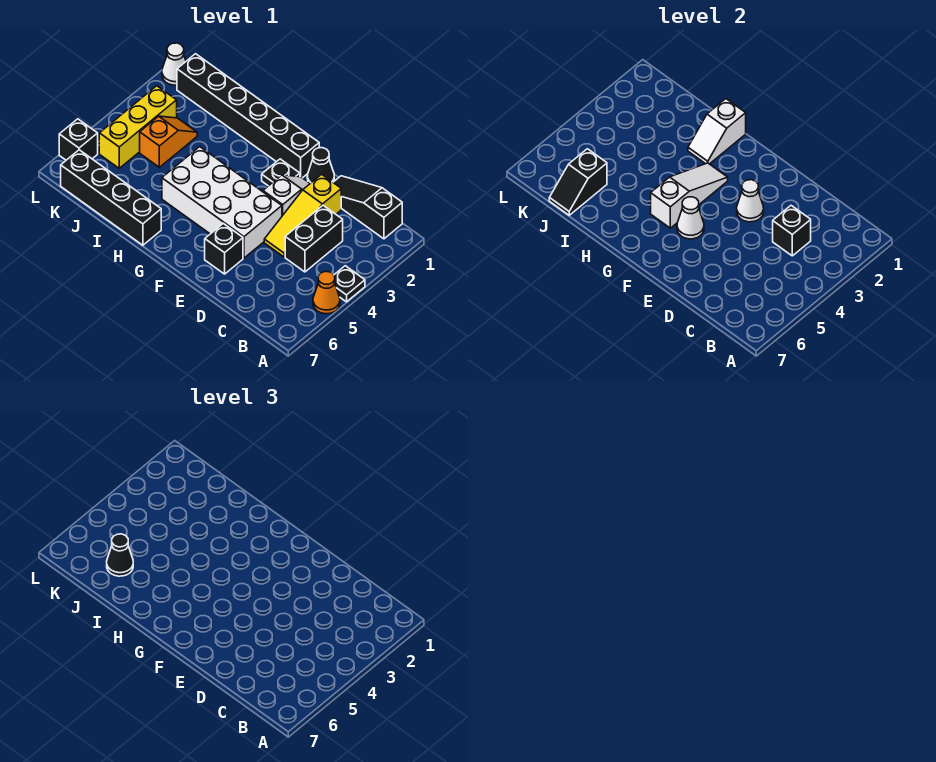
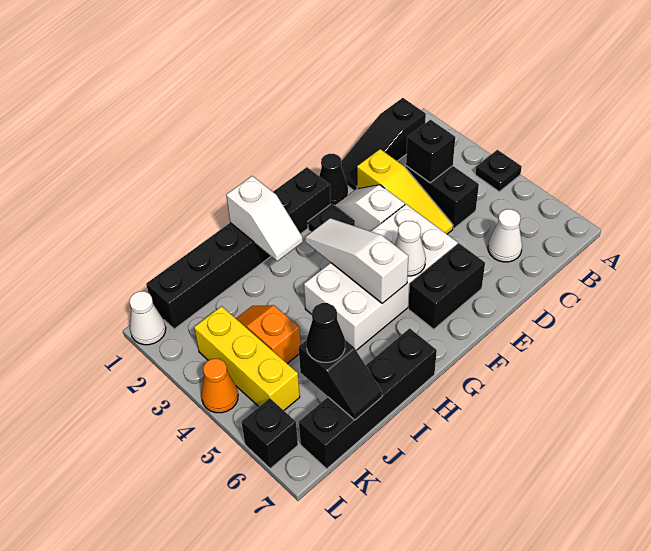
orange cone A5 level 1 -> orange cone L4 level 1
white cone E3 level 2 -> white cone C6 level 1
black brick E6 level 1 -> black brick E6:F6 level 1

